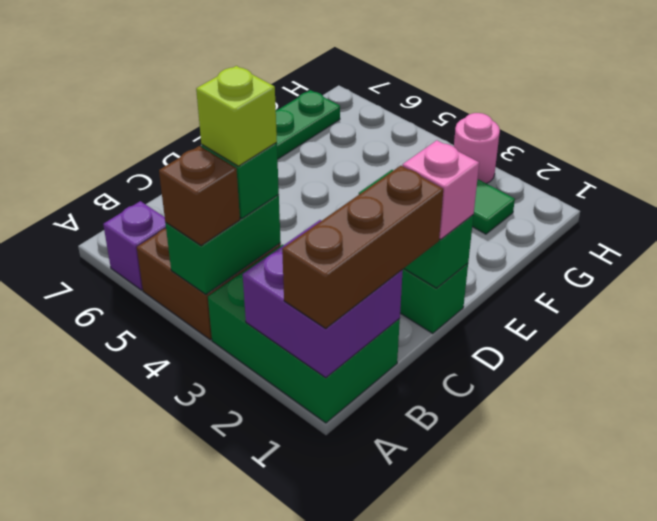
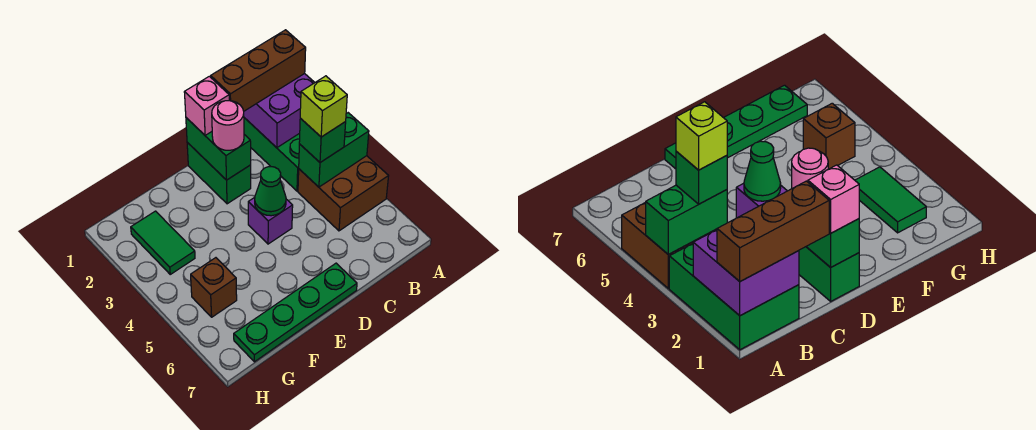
brown brick A4 level 3 -> brown brick G5 level 1
purple brick A6 level 1 -> purple brick D4 level 1
none -> green cone D4 level 2
pink round brick H3 level 1 -> pink round brick D2 level 3

